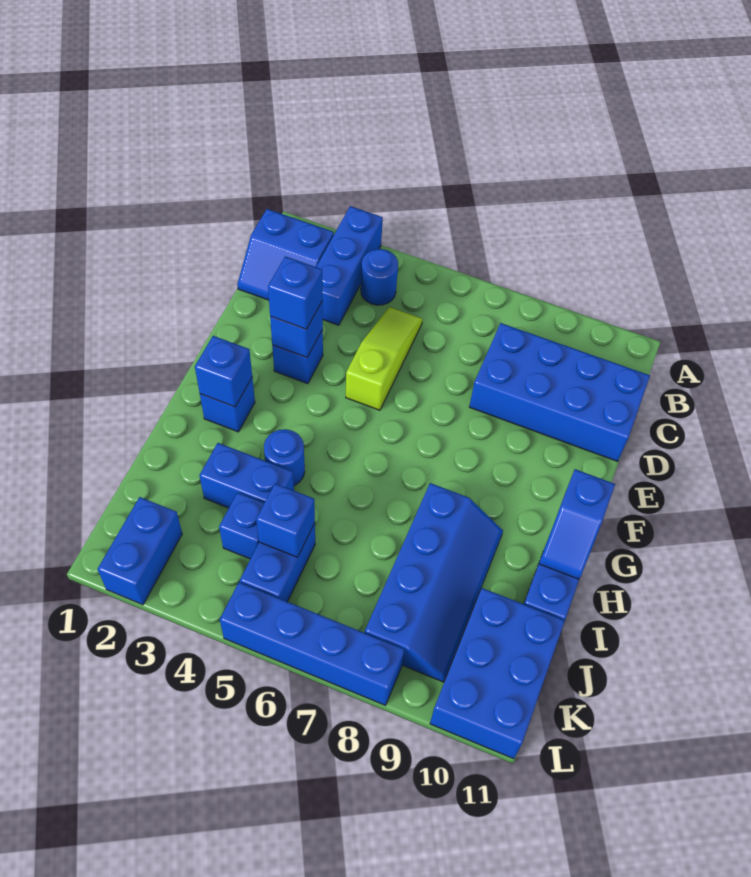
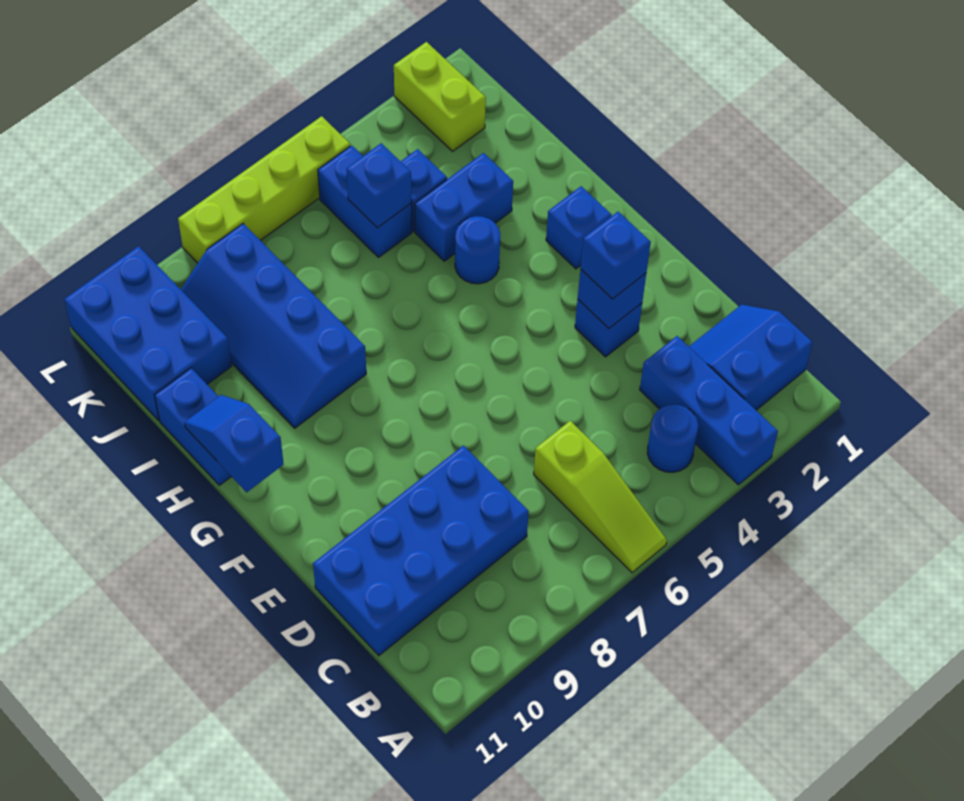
lime slope C5:E5 level 1 top E -> lime slope A6:C6 level 1 top C
blue brick G2 level 2 -> none
blue brick K2:L2 level 1 -> lime brick K2:L2 level 1
blue brick L5:L8 level 1 -> lime brick L5:L8 level 1

